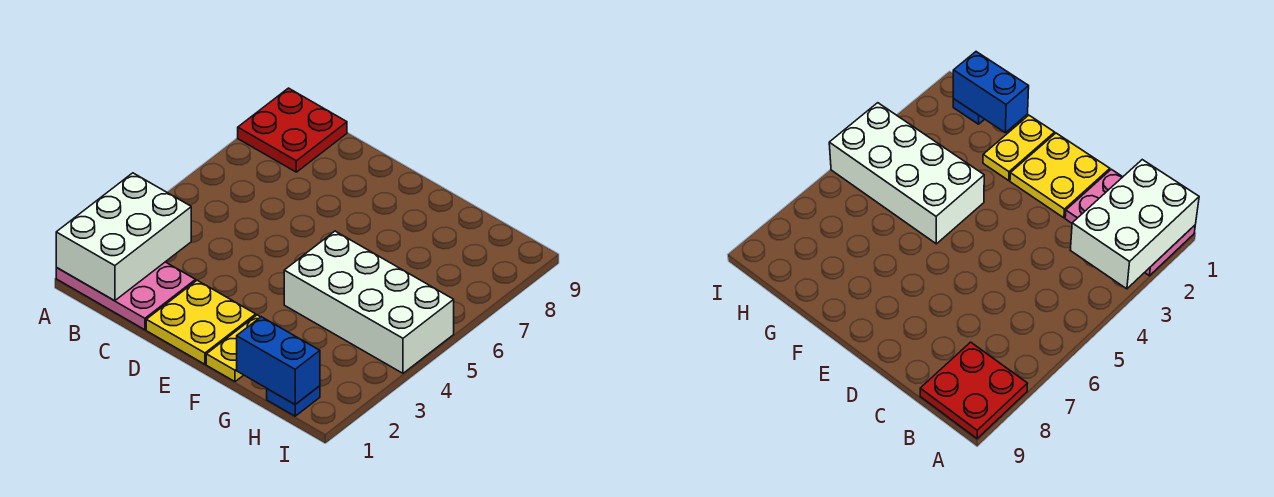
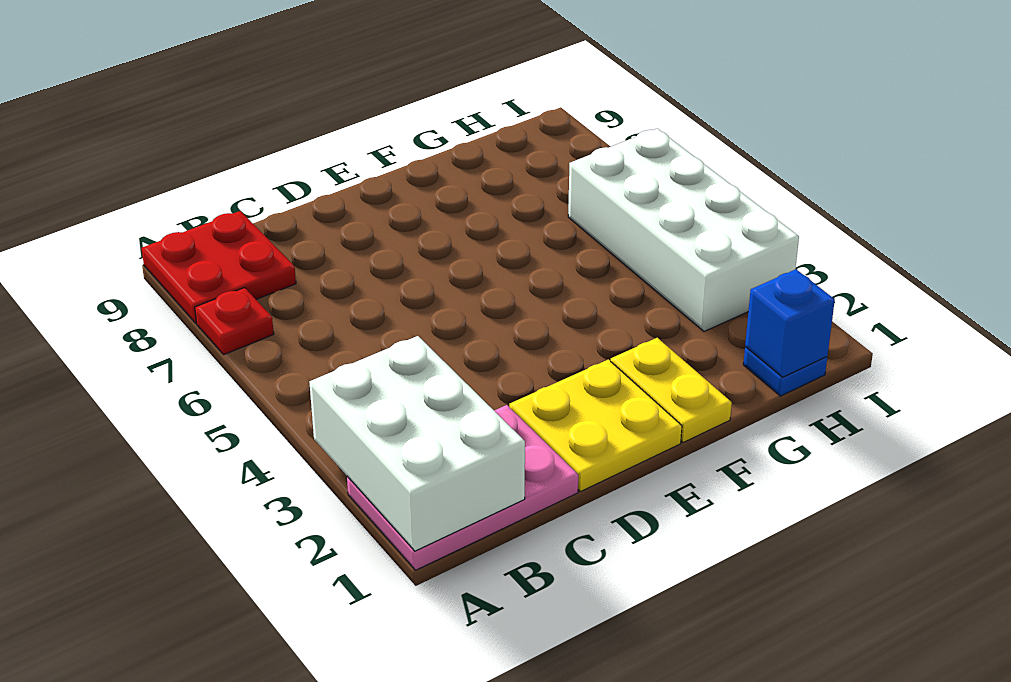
none -> red plate A7 level 1
white brick F4:I5 level 1 -> white brick H3:I6 level 1
blue brick G1:H1 level 2 -> blue brick H1 level 2

